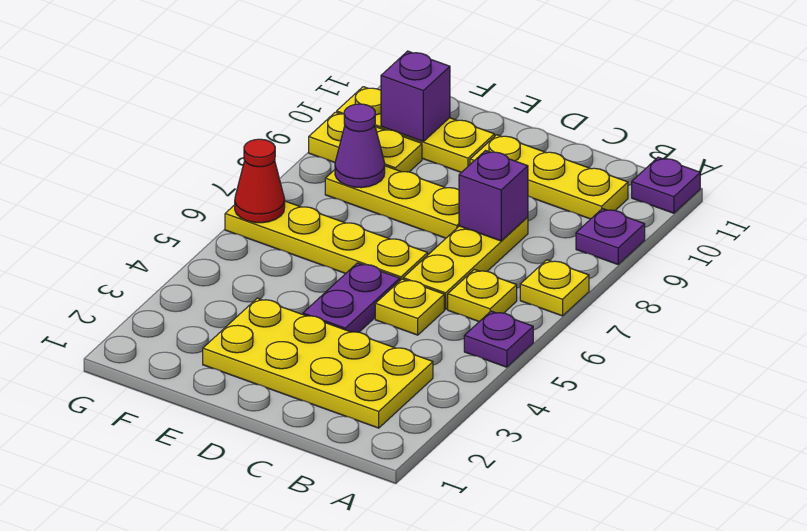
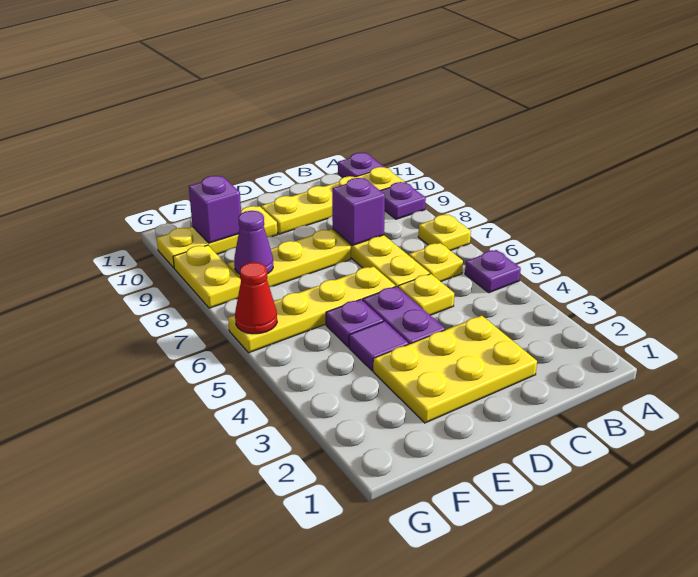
yellow plate B2:E3 level 1 -> yellow plate C2:E3 level 1
yellow plate B10:D10 level 1 -> yellow plate A10:D10 level 1
none -> purple tile E4 level 1
none -> purple plate E5 level 1
yellow plate F9:G9 level 1 -> yellow plate G8:G9 level 1

